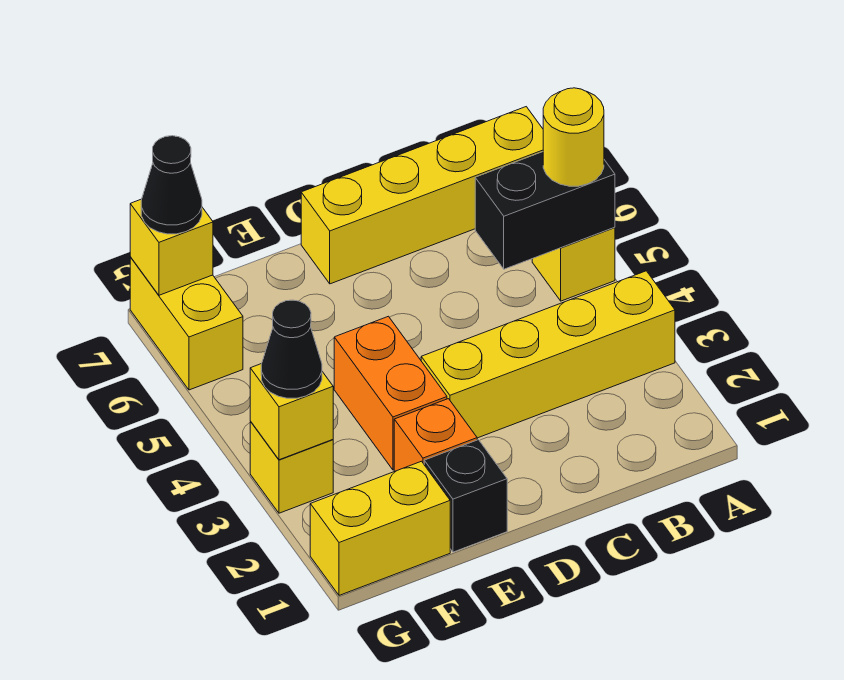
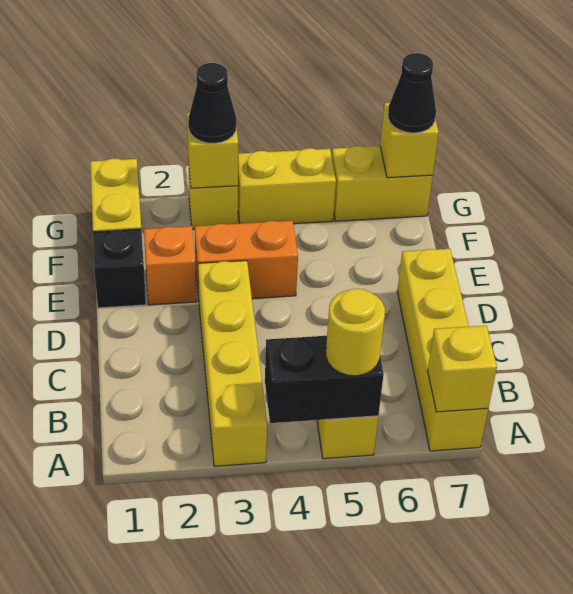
black brick A5:B5 level 2 -> black brick A4:A5 level 2
none -> yellow brick A7 level 2
none -> yellow brick G4:G5 level 1

